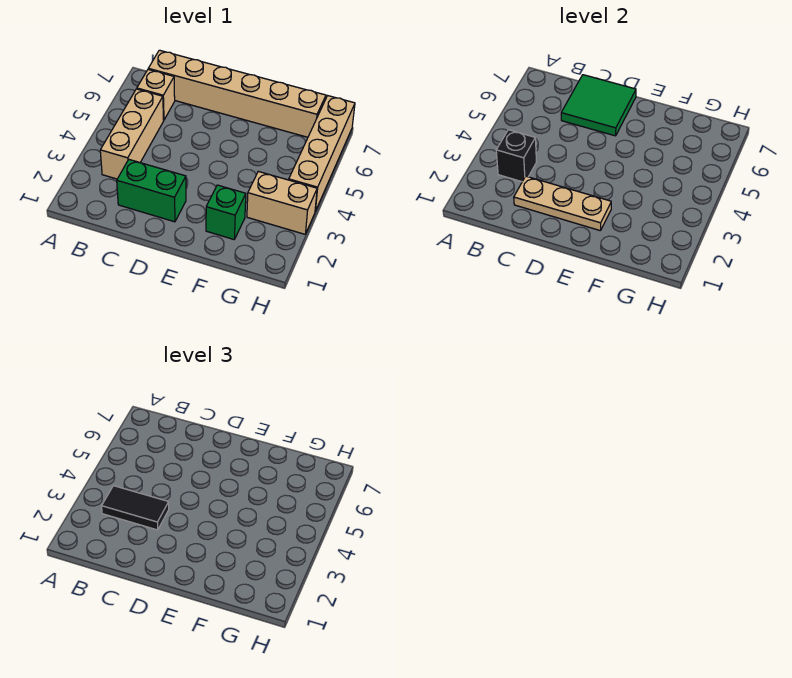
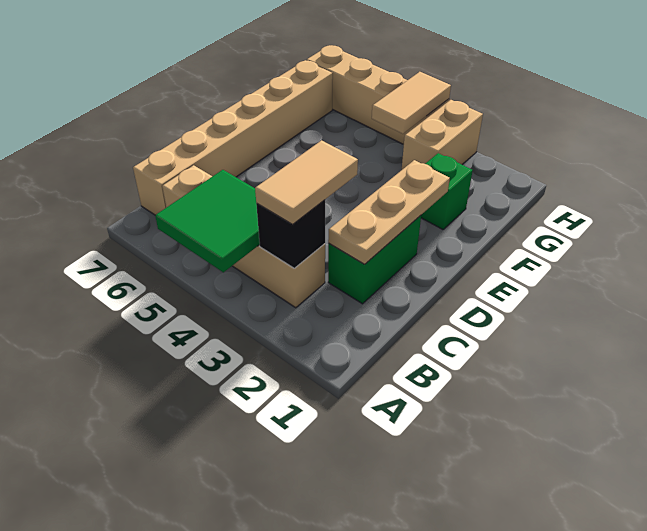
black tile B3:C3 level 3 -> tan tile B3:C3 level 3
green tile C6:D7 level 2 -> green tile A4:B5 level 2
none -> tan tile G4:H4 level 2

